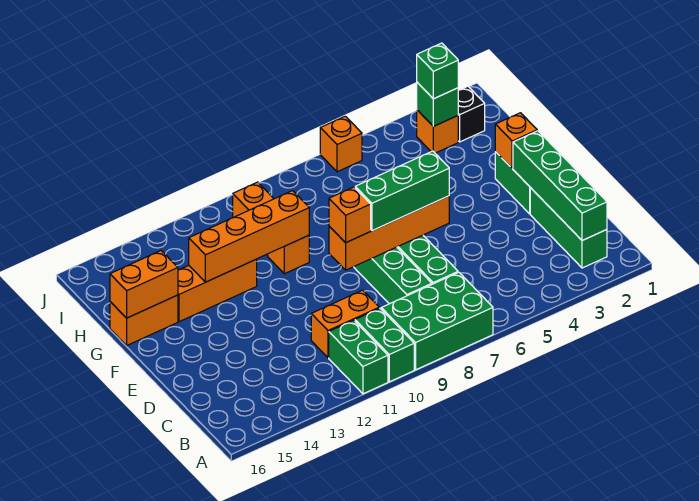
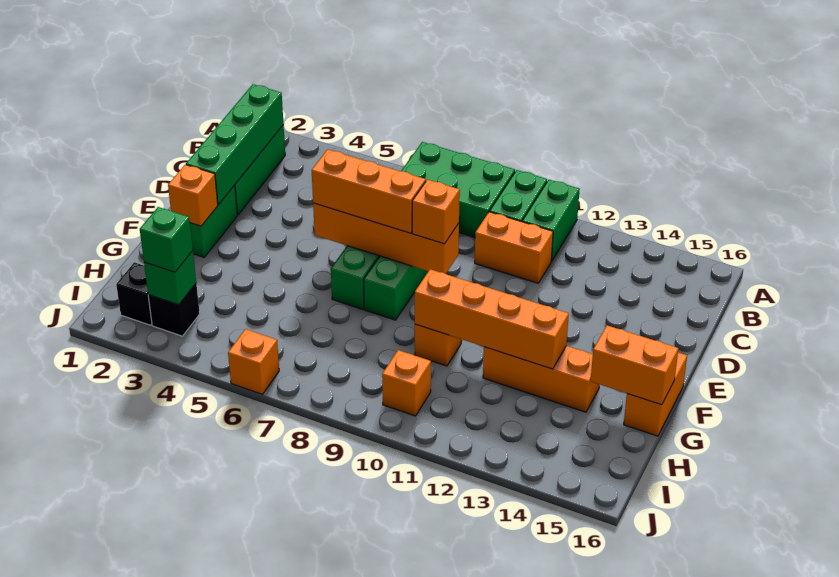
green brick E6:E8 level 3 -> orange brick E6:E8 level 3
orange brick G15:G16 level 1 -> orange brick F16:G16 level 1
orange brick I3 level 1 -> black brick I3 level 1

